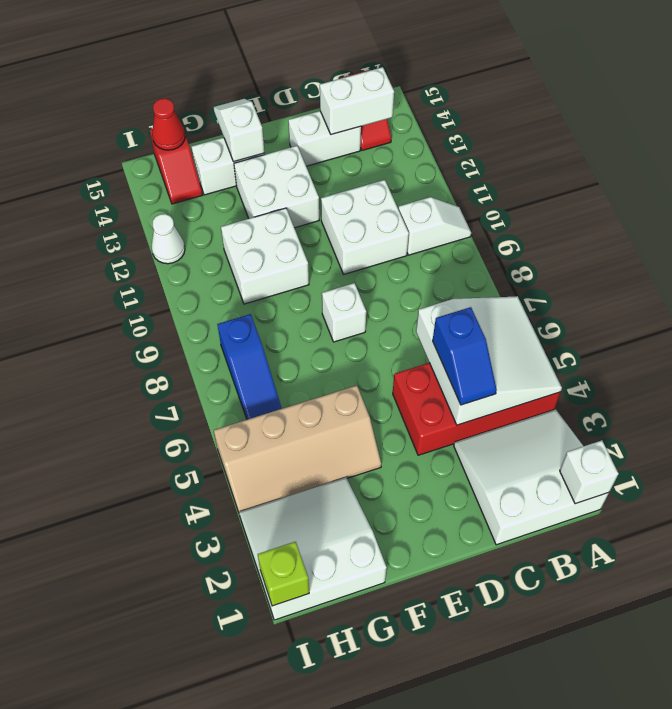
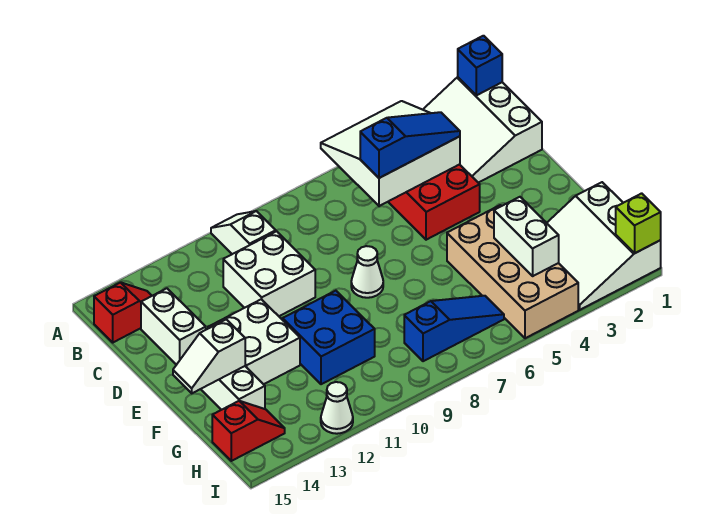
white brick A1 level 2 -> blue brick A1 level 2
white brick B14:C14 level 2 -> white brick G4:H4 level 2
blue slope C4:C5 level 3 top 5 -> blue slope C4:C6 level 3 top 6
white brick E8 level 1 -> white cone E8 level 1
tan slope F4:I5 level 1 top 5 -> tan brick F4:I5 level 1
white brick F10:G11 level 1 -> blue brick F10:G11 level 1
red cone H15 level 2 -> none

